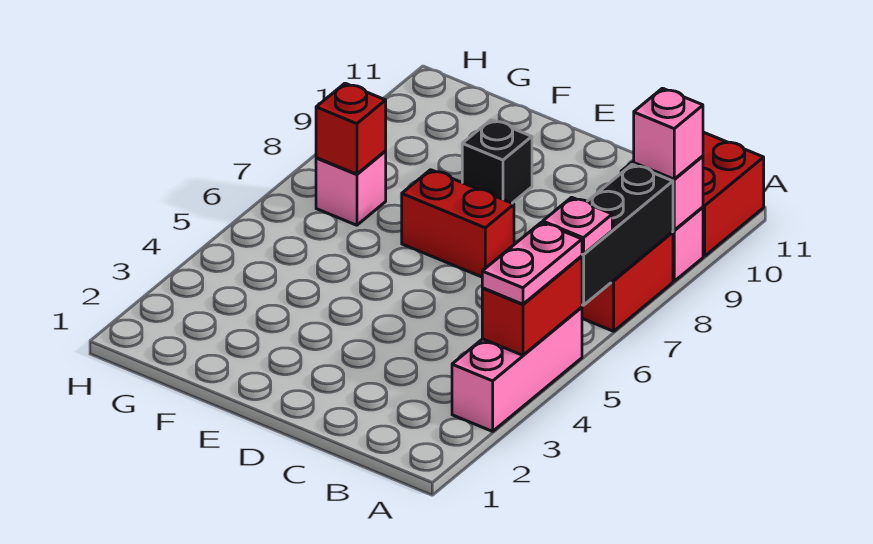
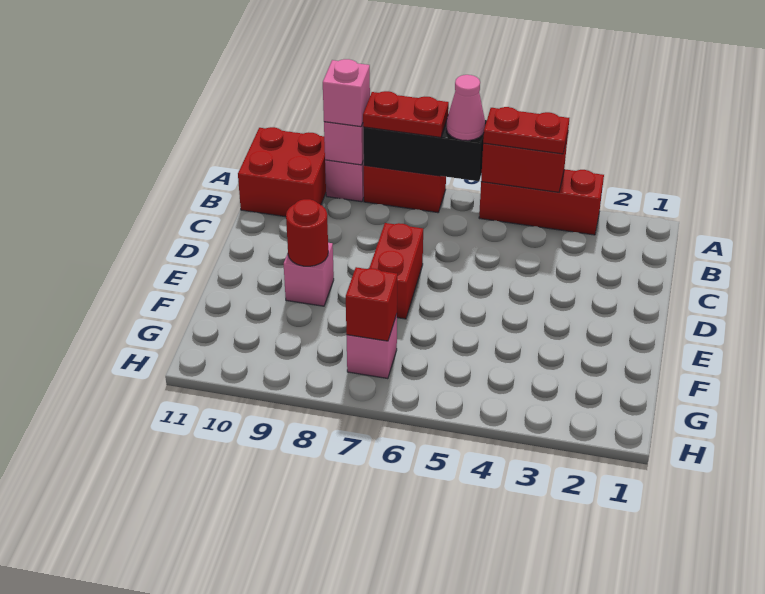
pink brick A3:A5 level 1 -> red brick A3:A5 level 1
pink plate A4:A5 level 3 -> red plate A4:A5 level 3
pink plate A6 level 3 -> pink cone A6 level 3
none -> red plate A7:A8 level 3
black brick E9 level 1 -> pink brick E9 level 1
none -> red round brick E9 level 2

